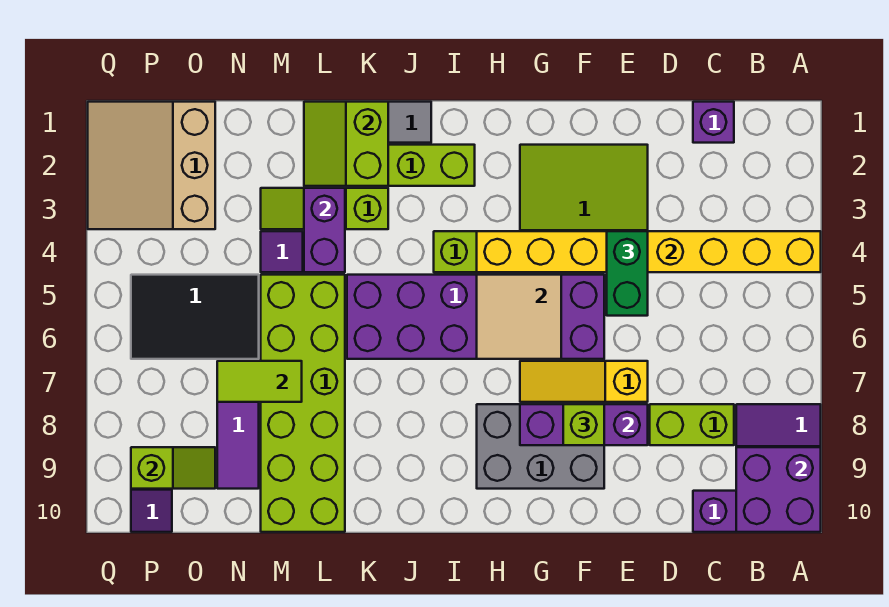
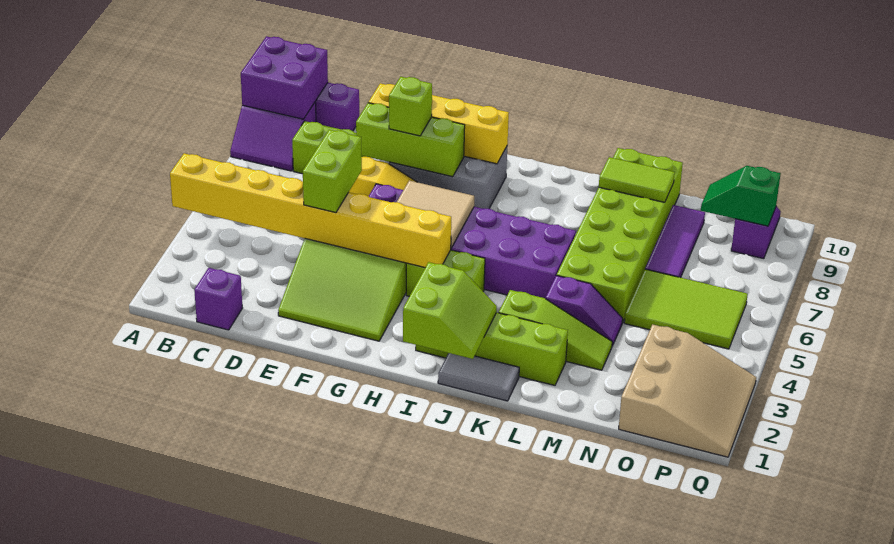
green brick E4:E5 level 3 -> lime brick E4:E5 level 3
purple brick E8:G8 level 2 -> lime brick E8:G8 level 2
none -> yellow brick E9:H9 level 2
lime slope K1:L2 level 2 top K -> lime slope I1:J2 level 2 top I
purple brick L3:L4 level 2 -> none
lime tile M7:N7 level 2 -> lime tile L9:M9 level 2
black tile N5:P6 level 1 -> lime tile N5:P6 level 1
lime slope O9:P9 level 2 top P -> green slope O9:P9 level 2 top P

